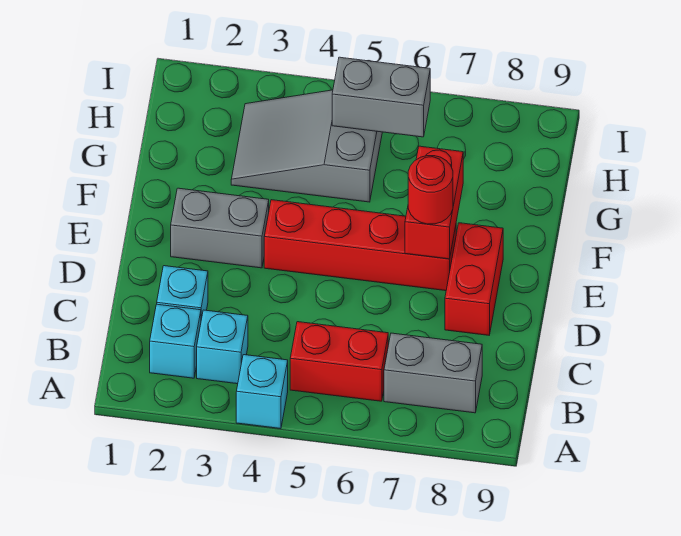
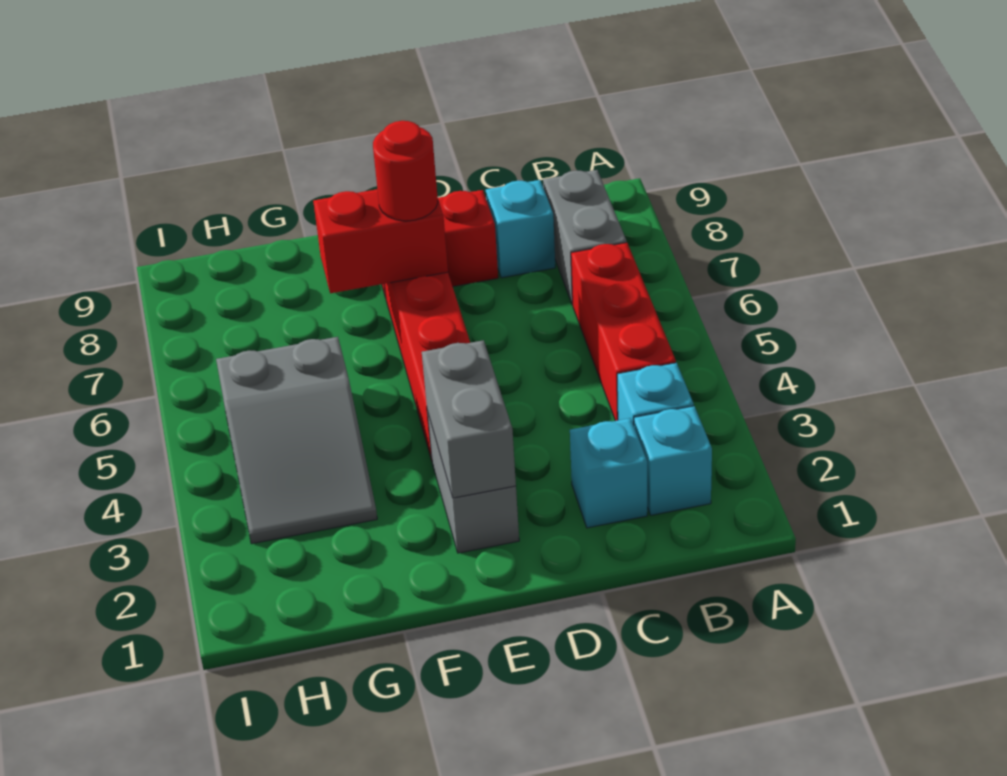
cyan brick A4 level 1 -> cyan brick C8 level 1
red brick B5:B6 level 1 -> red brick B4:B6 level 1
grey brick H5:H6 level 2 -> grey brick E2:E3 level 2

